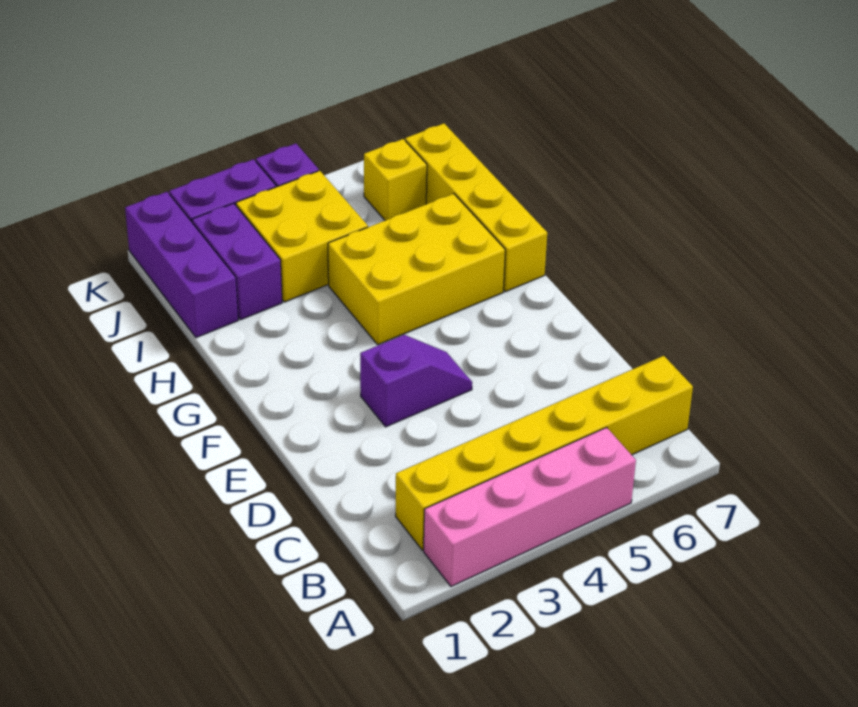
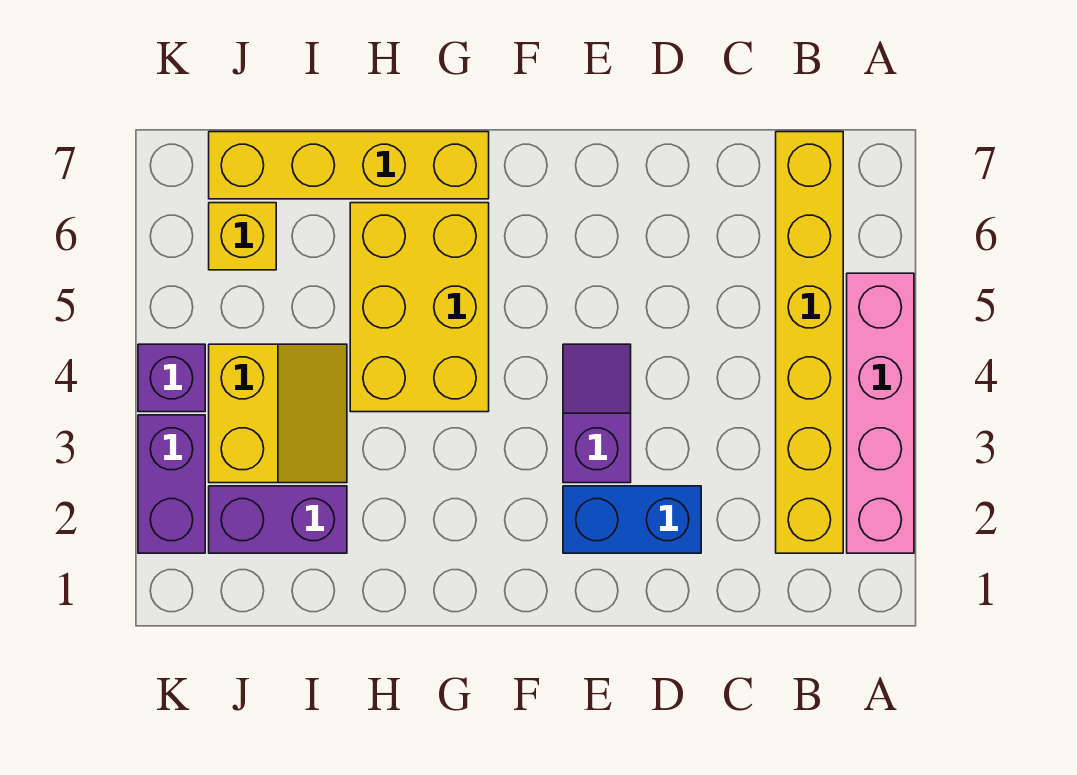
none -> blue brick D2:E2 level 1
purple brick I1:K1 level 1 -> none
yellow brick I3:J4 level 1 -> yellow slope I3:J4 level 1 top J

